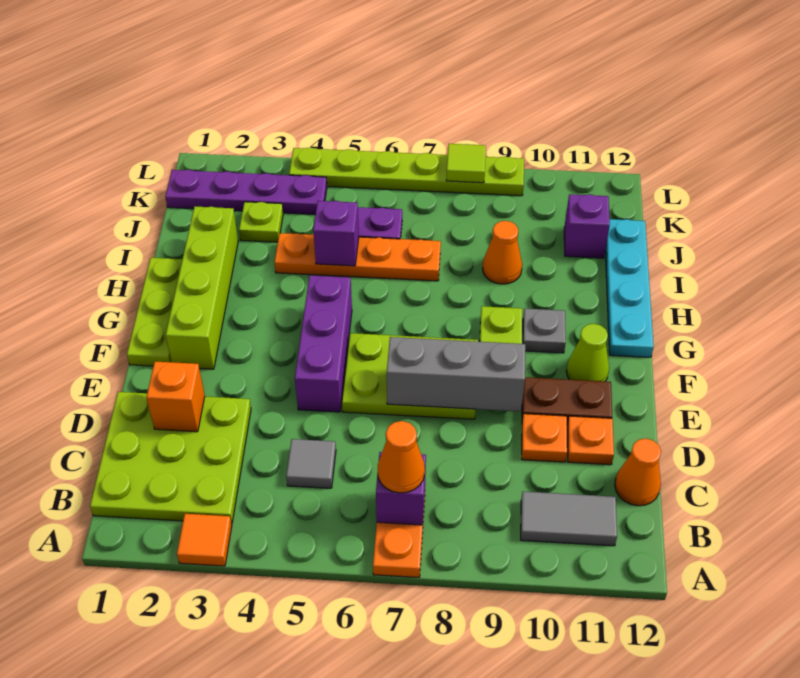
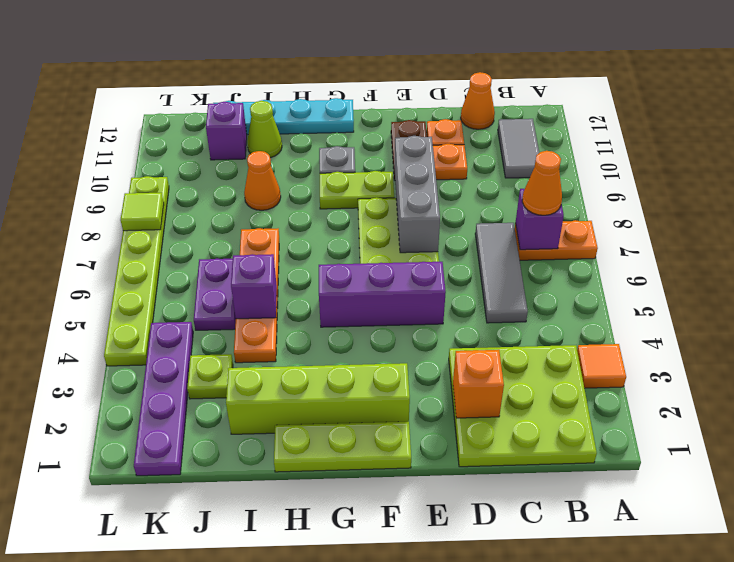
grey tile C5 level 1 -> grey tile C5:C7 level 1
lime cone F11 level 1 -> lime cone I11 level 1

